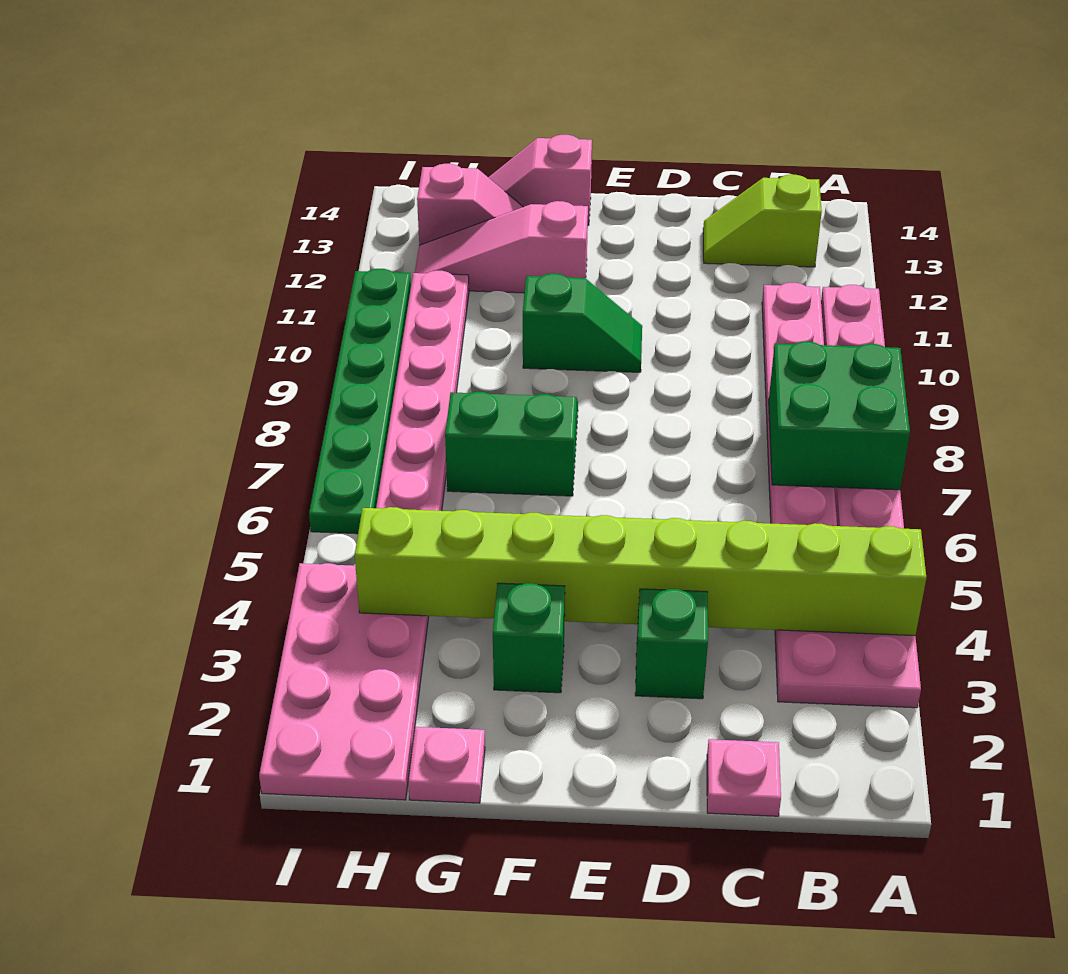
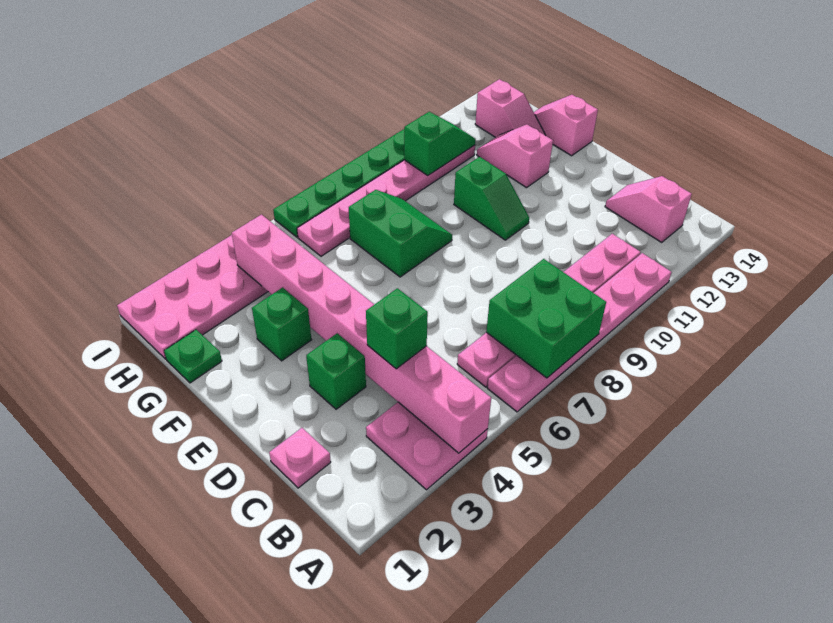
lime brick A4:H4 level 2 -> pink brick A4:H4 level 2
lime slope B13:C13 level 1 top B -> pink slope B13:C13 level 1 top B
none -> green brick C4 level 3
pink slope F12:H12 level 1 top F -> pink slope F12:G12 level 1 top F
pink plate G1 level 1 -> green plate G1 level 1
none -> green slope H10:H11 level 2 top 10

